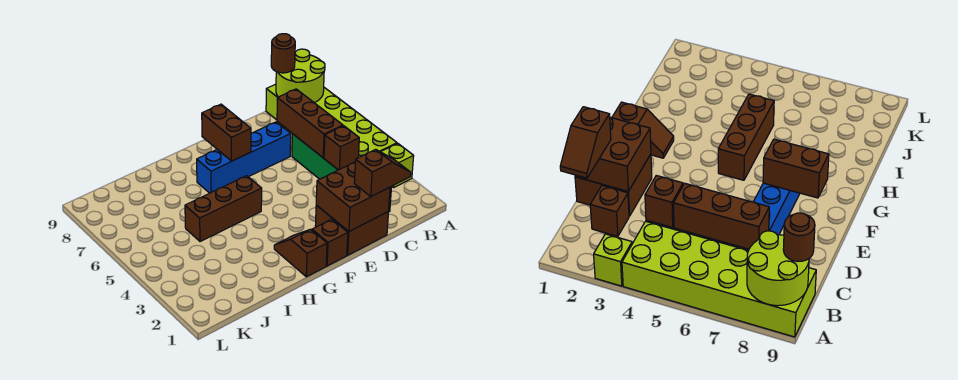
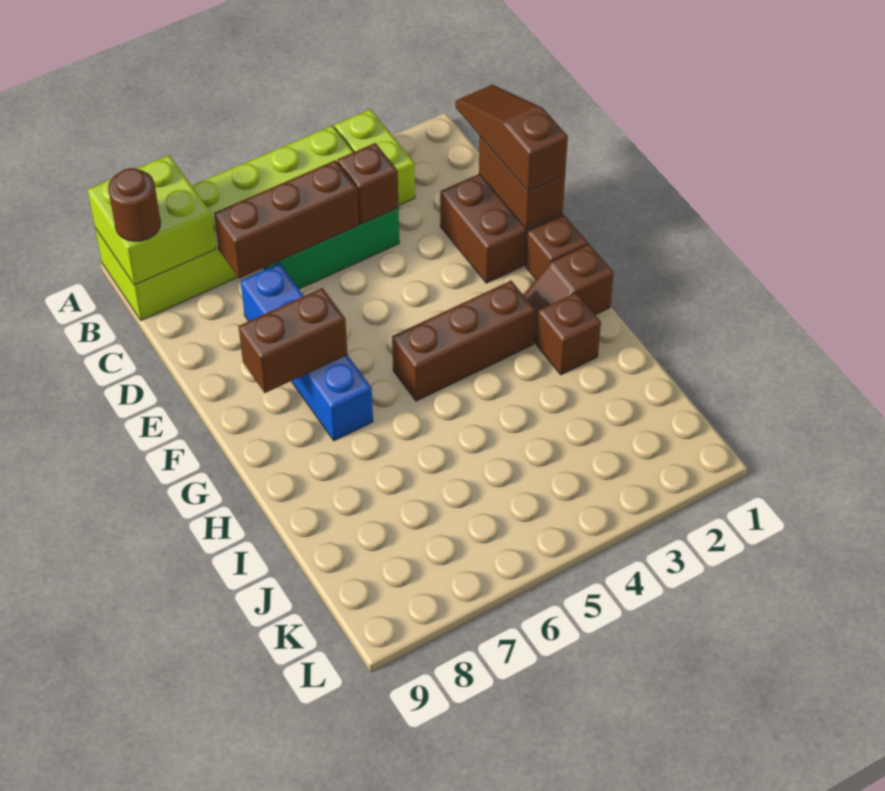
lime brick A3 level 1 -> lime brick A3:B3 level 1
lime round brick A8:B9 level 2 -> lime brick A8:B9 level 2
brown slope C1:D1 level 3 top D -> brown slope C1:E1 level 3 top E
brown brick C2 level 1 -> brown brick H2 level 1
brown brick D1:E2 level 2 -> brown brick D1:E1 level 2
brown brick G5:I5 level 1 -> brown brick G3:G5 level 1

